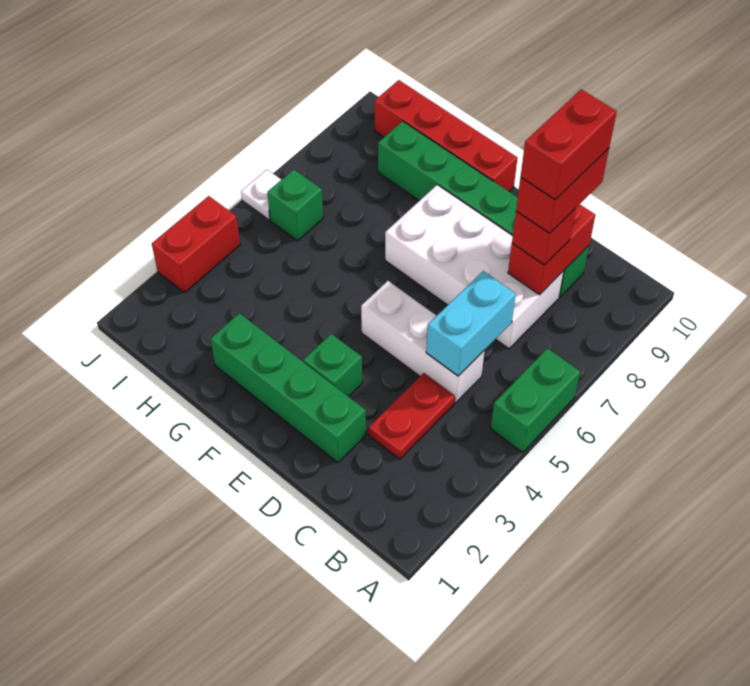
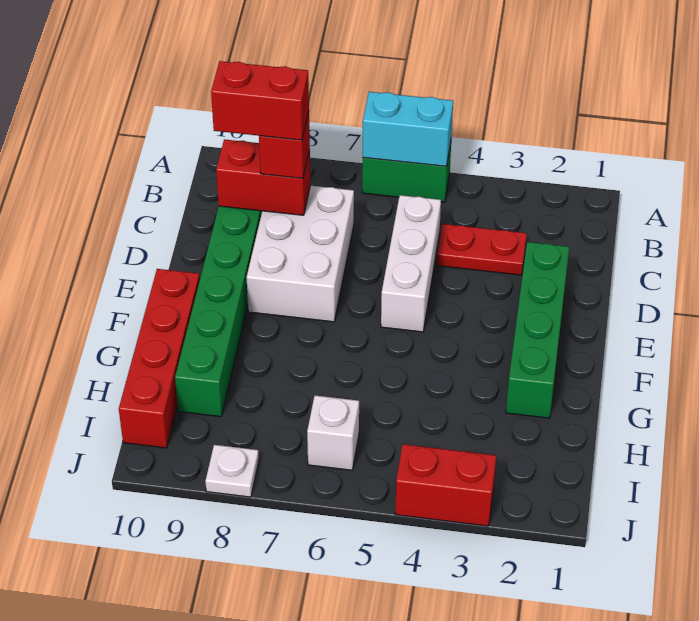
cyan brick C5:C6 level 2 -> cyan brick A5:A6 level 2
white brick C7:F8 level 1 -> white brick C7:E8 level 1
red brick C8:C9 level 5 -> none
green brick E3 level 1 -> none
green brick I6 level 1 -> white brick I6 level 1
white plate J6 level 1 -> white plate J8 level 1

